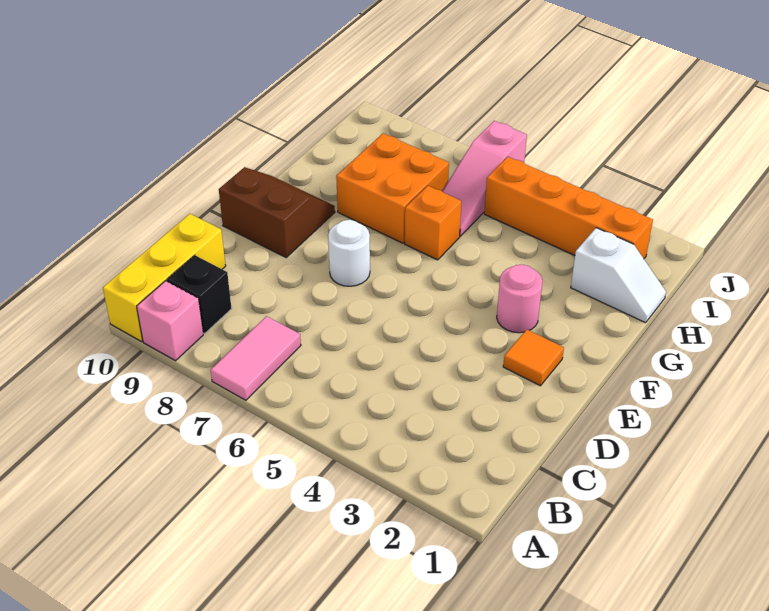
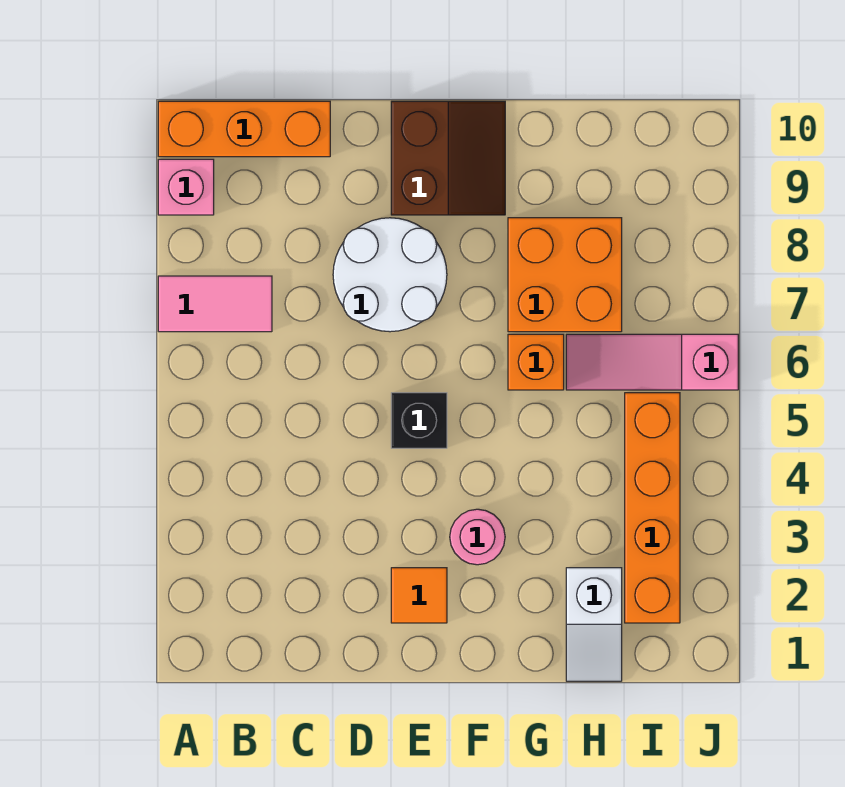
yellow brick A10:C10 level 1 -> orange brick A10:C10 level 1
black brick B9 level 1 -> black brick E5 level 1
white round brick E7 level 1 -> white round brick D7:E8 level 1

